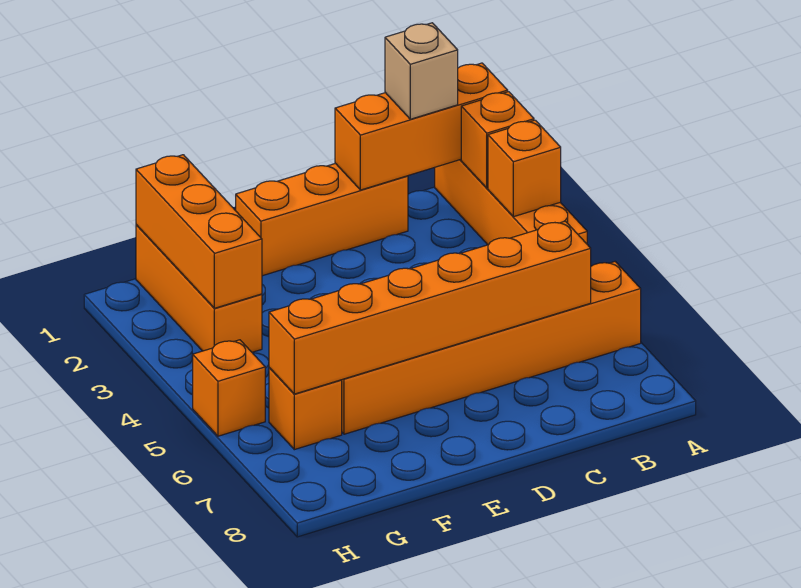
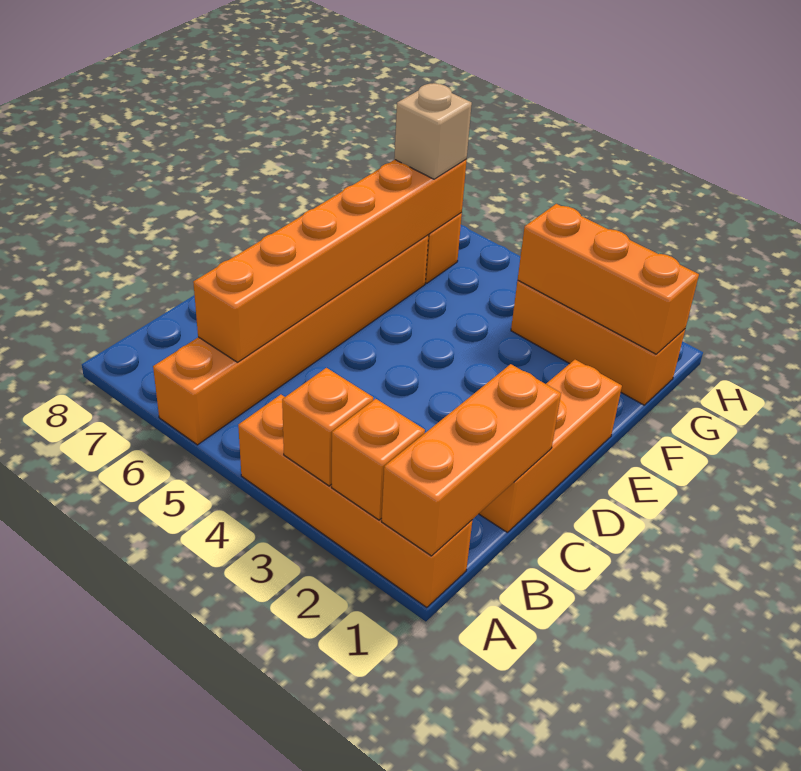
tan brick B1 level 3 -> tan brick G6 level 3
orange brick H5 level 1 -> none

